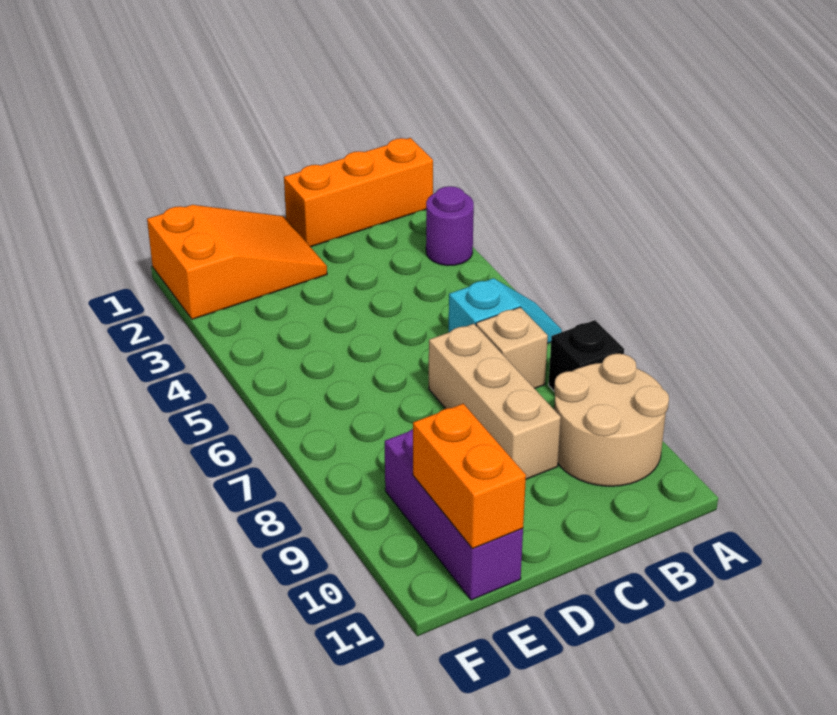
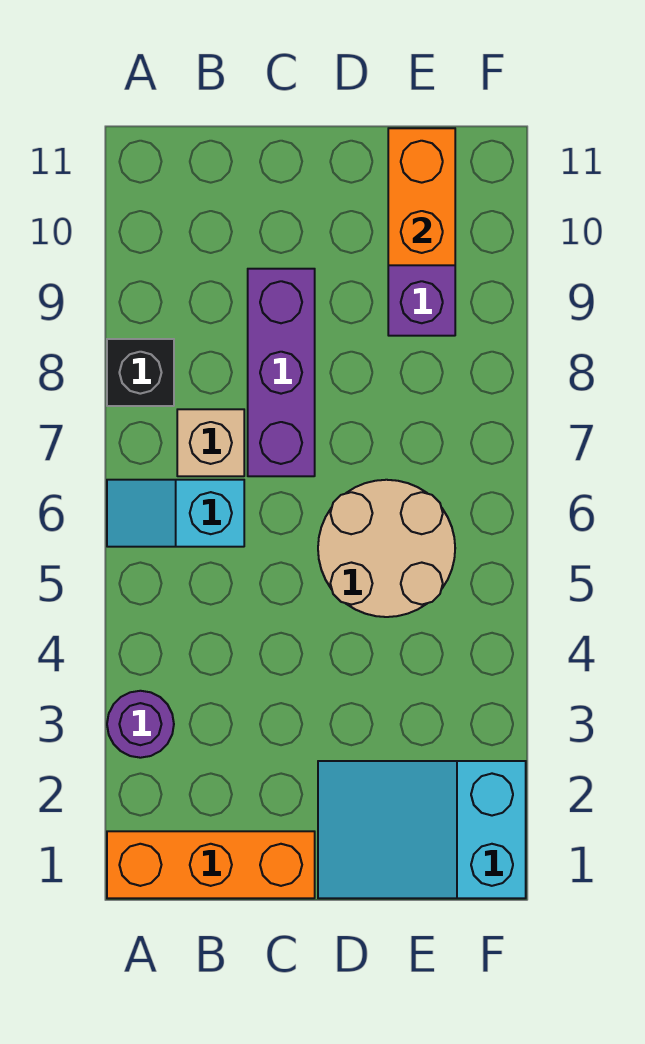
tan round brick A9:B10 level 1 -> tan round brick D5:E6 level 1
tan brick C7:C9 level 1 -> purple brick C7:C9 level 1
orange slope D1:F2 level 1 top F -> cyan slope D1:F2 level 1 top F

